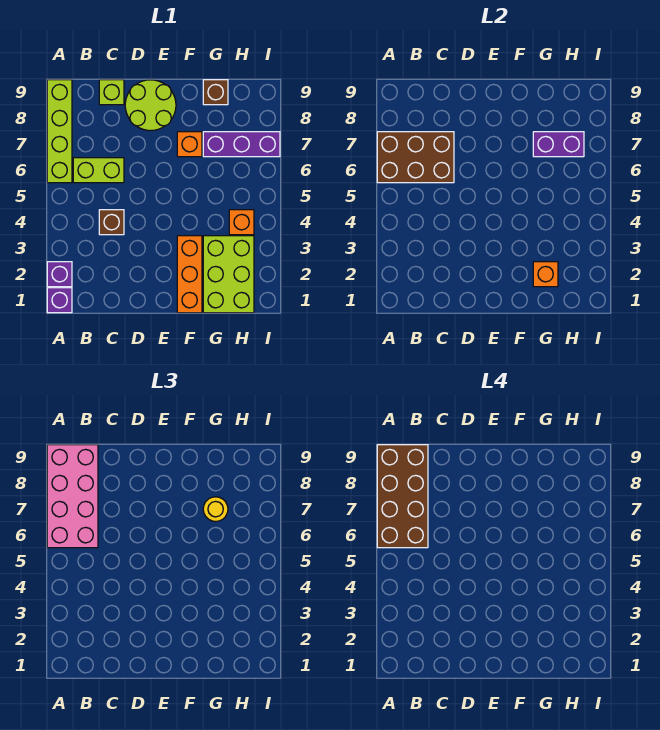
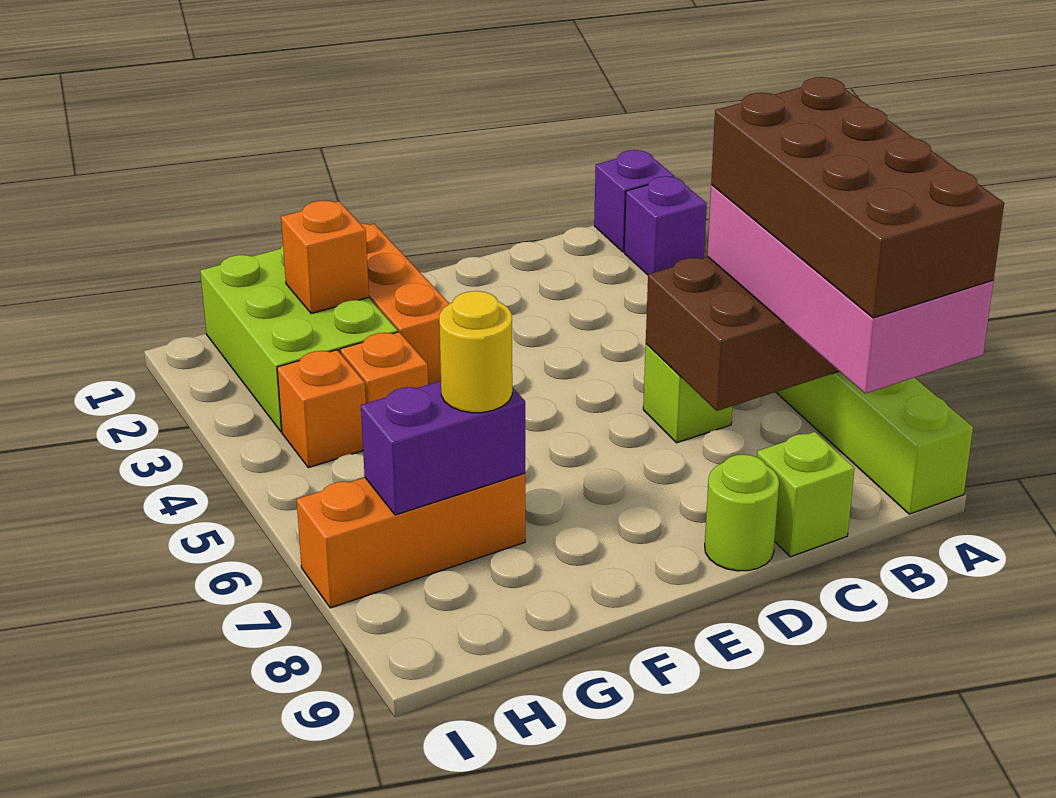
lime brick B6:C6 level 1 -> lime brick C6 level 1
brown brick C4 level 1 -> none
lime round brick D8:E9 level 1 -> lime round brick D9 level 1
orange brick F7 level 1 -> orange brick G4 level 1
purple brick G7:I7 level 1 -> orange brick G7:I7 level 1
brown brick G9 level 1 -> none

